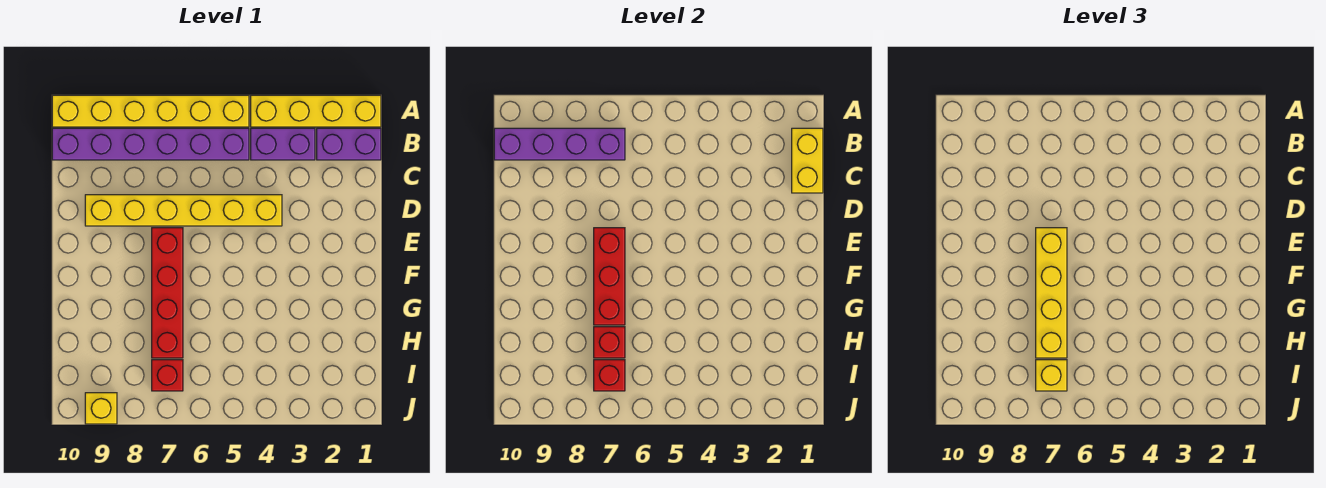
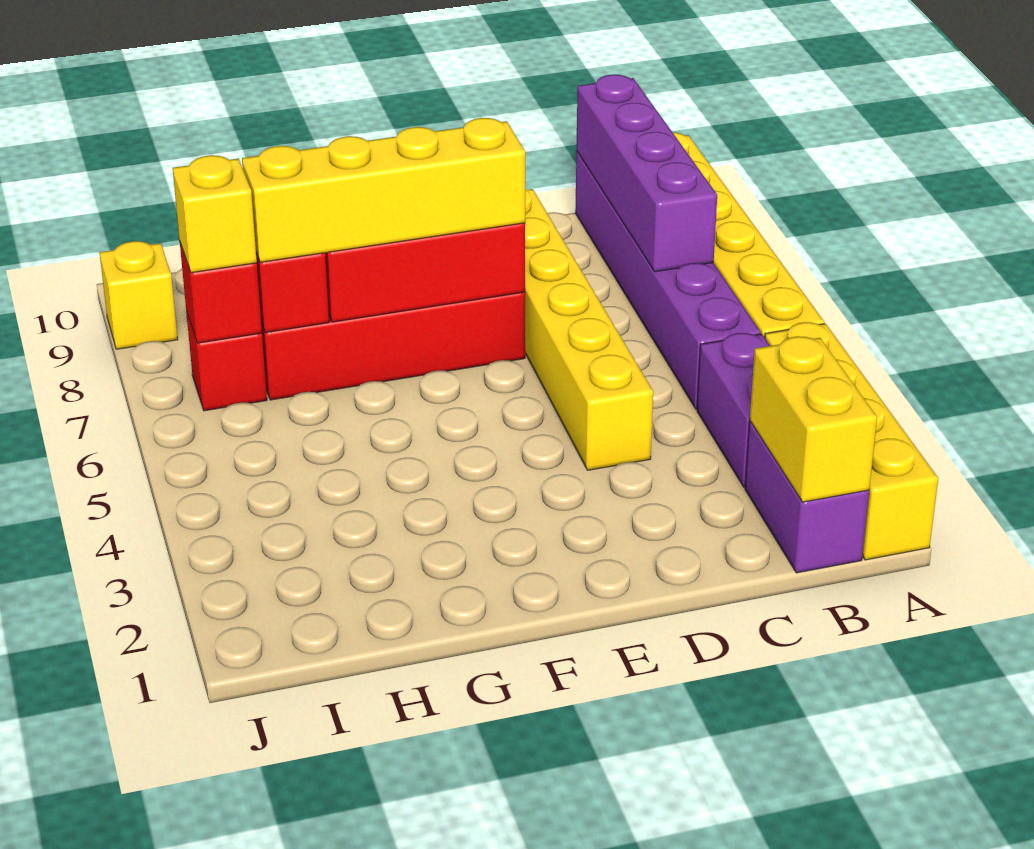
yellow brick B1:C1 level 2 -> yellow brick B1:B2 level 2

